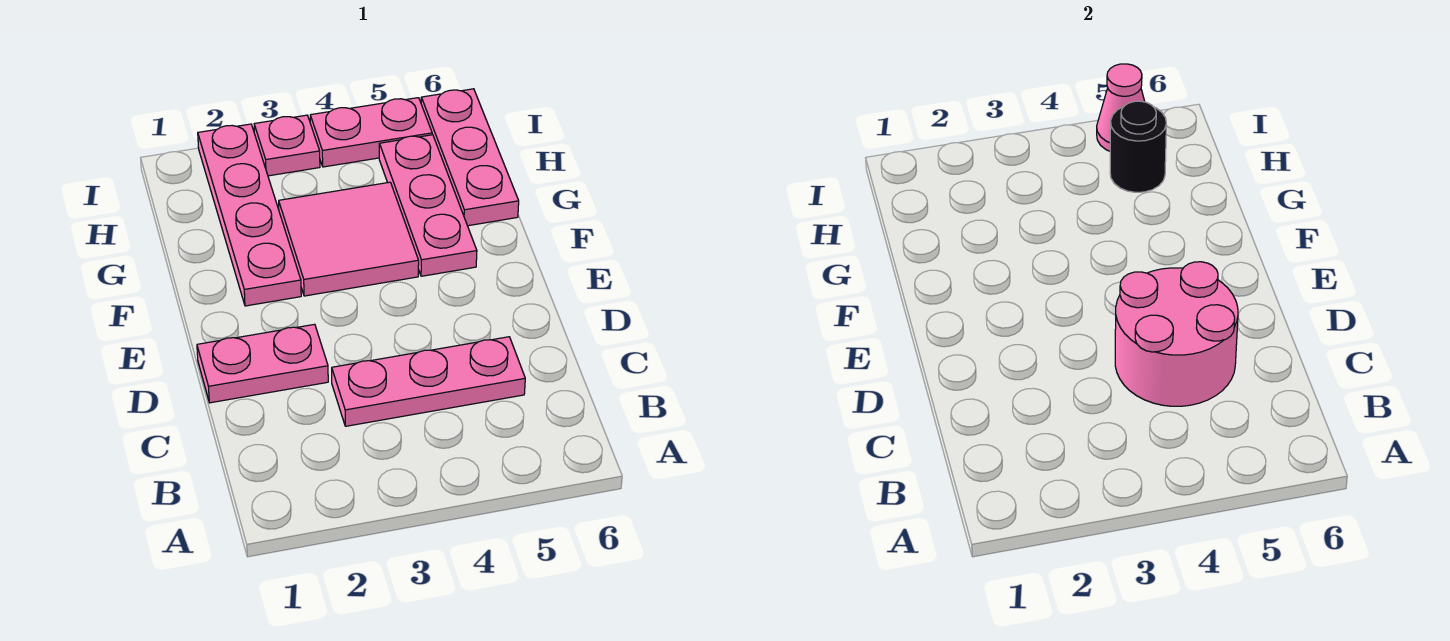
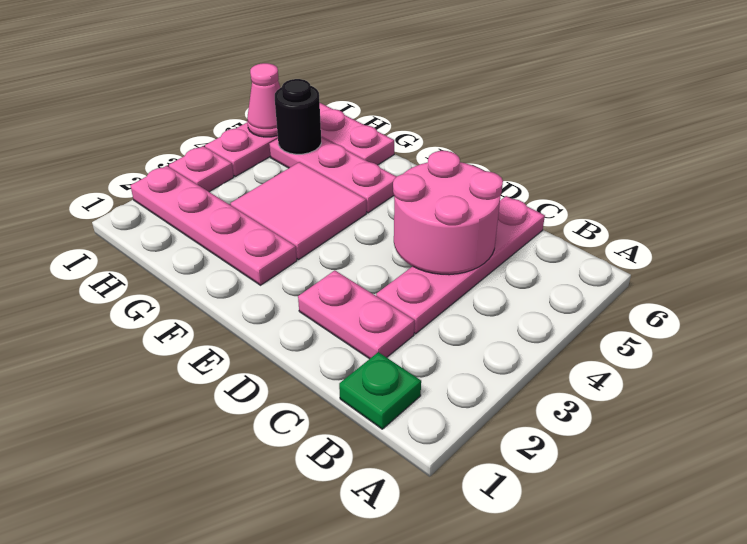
none -> green plate B1 level 1
pink plate C3:C5 level 1 -> pink plate C3:C6 level 1
pink plate D1:D2 level 1 -> pink plate C2:D2 level 1

